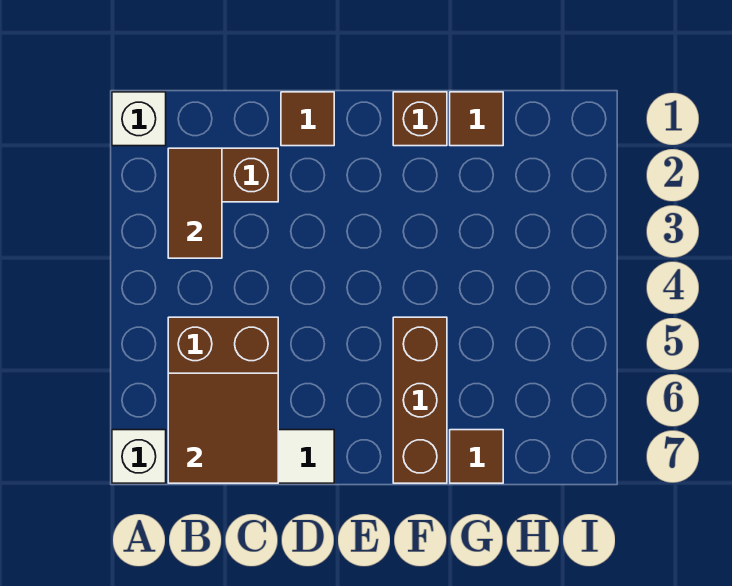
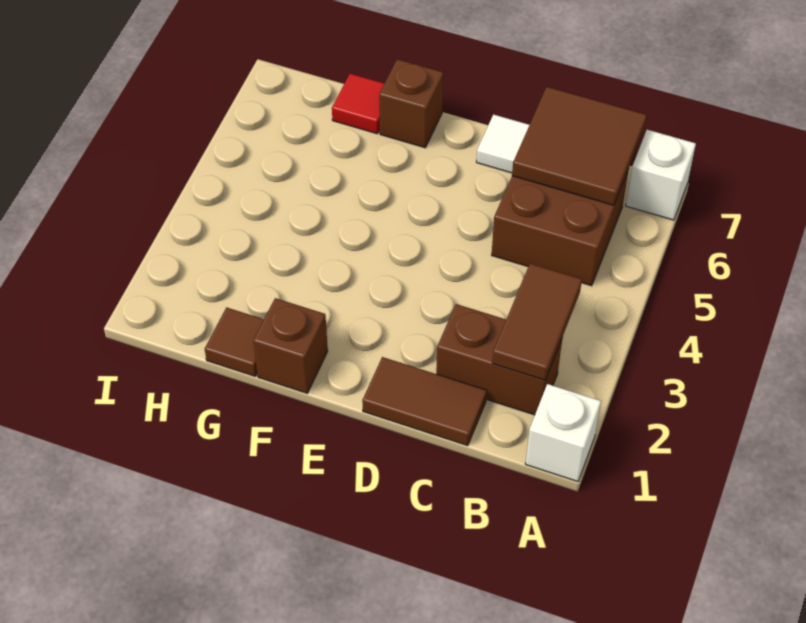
brown tile D1 level 1 -> brown tile C1:D1 level 1
brown brick F5:F7 level 1 -> brown brick F7 level 1
brown tile G7 level 1 -> red tile G7 level 1

